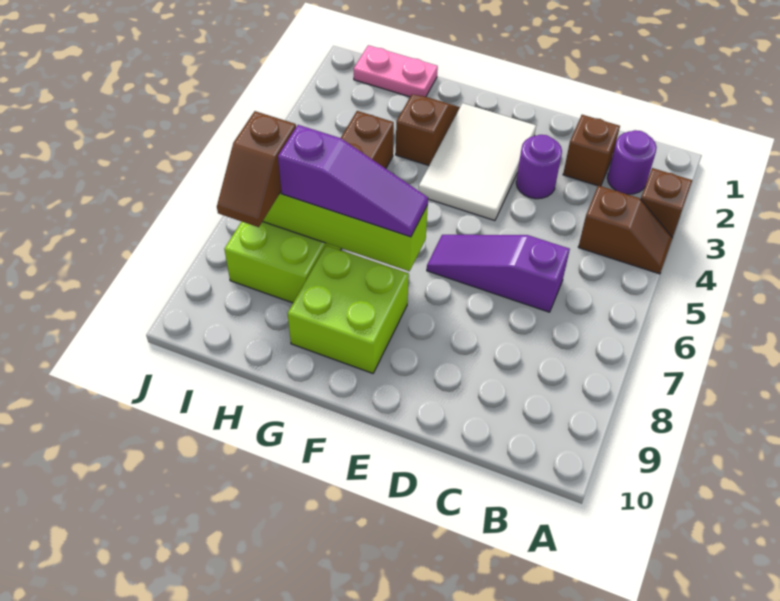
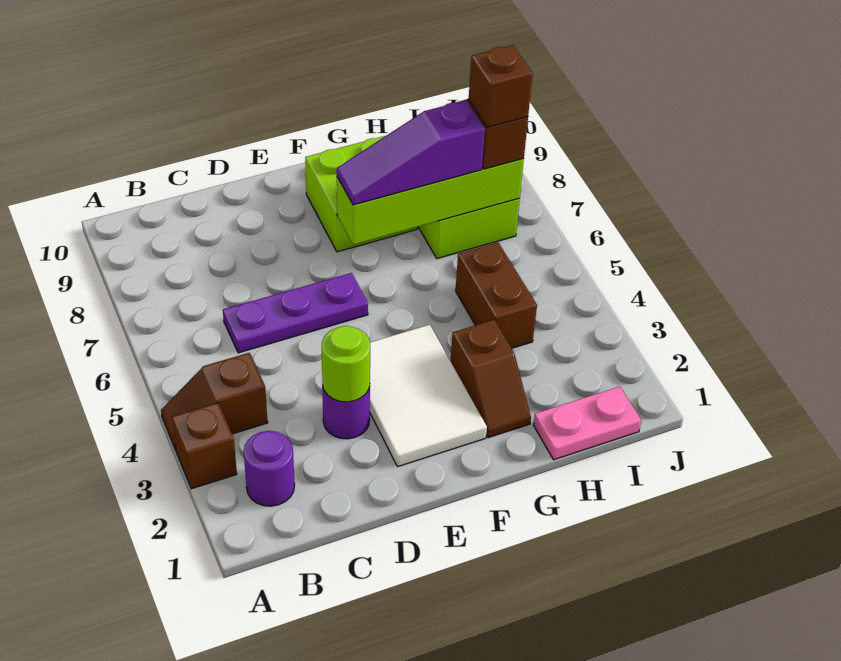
brown brick C2 level 1 -> brown brick I7 level 4
purple slope C6:E6 level 1 top C -> purple plate C6:E6 level 1
none -> lime round brick D3 level 2

